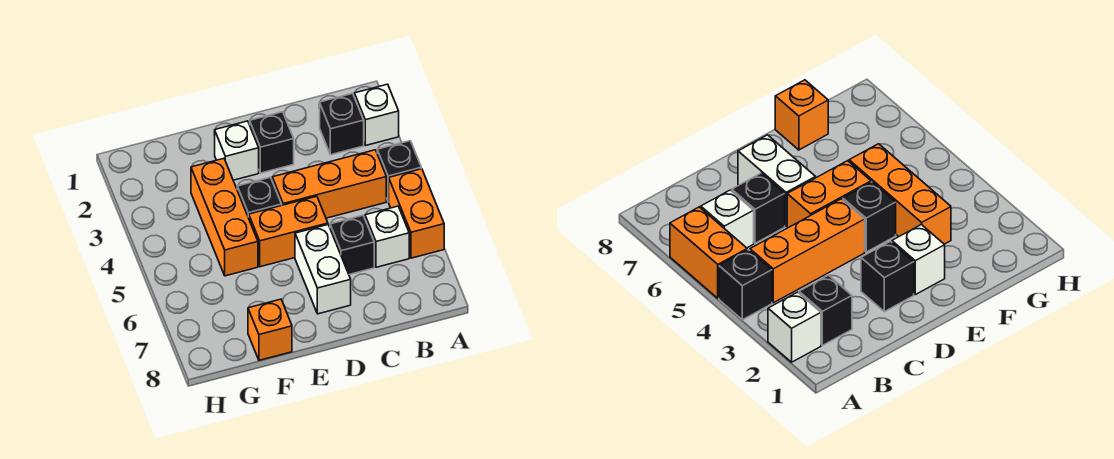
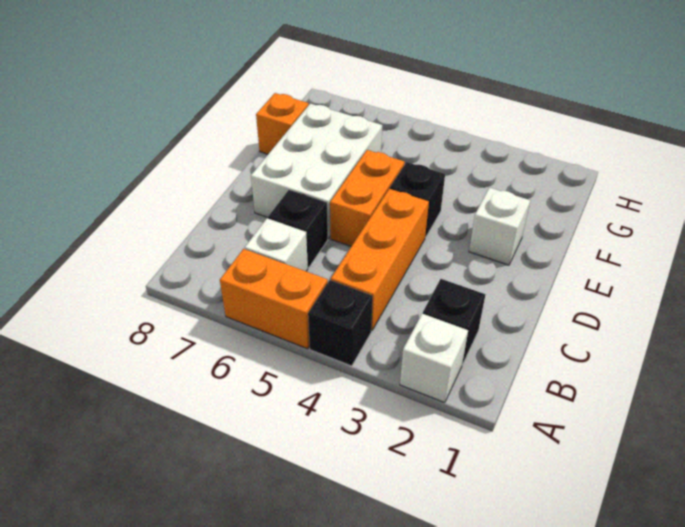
black brick D2 level 1 -> none
white brick D6:D7 level 1 -> white brick D6:F7 level 1
orange brick F3:F5 level 1 -> none

